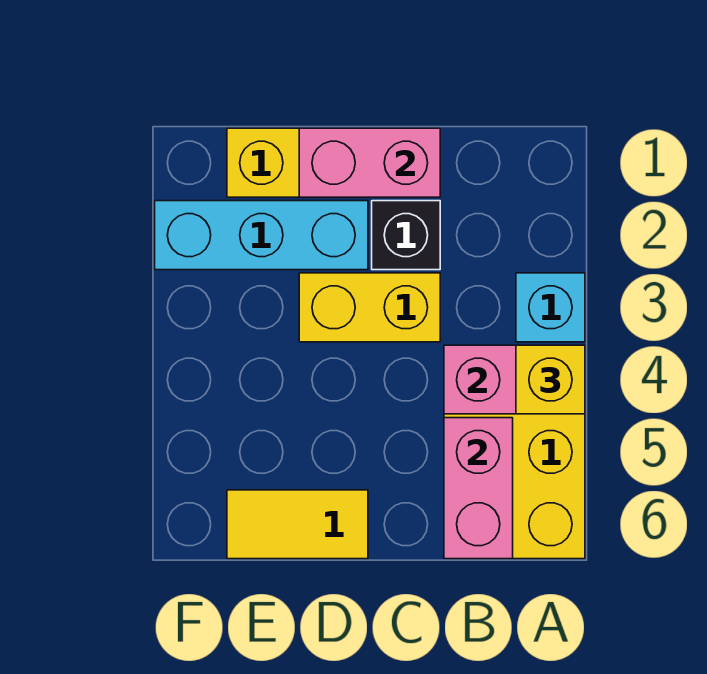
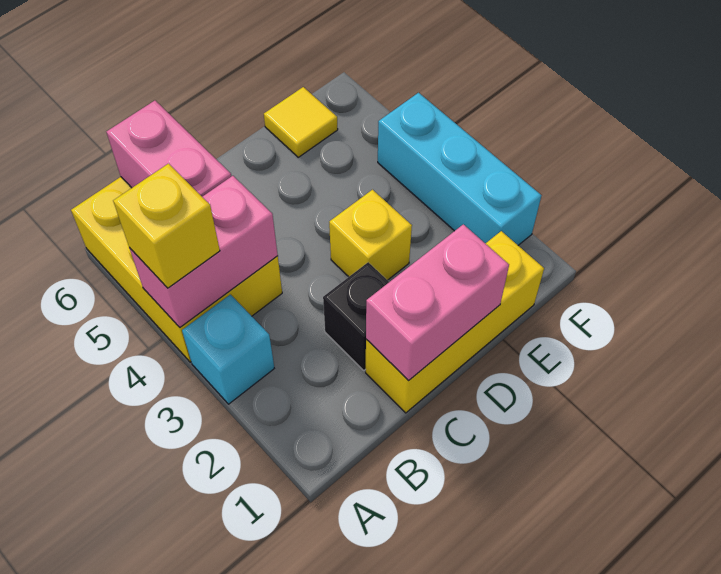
yellow brick C3:D3 level 1 -> yellow brick D3 level 1
cyan brick D2:F2 level 1 -> cyan brick F2:F4 level 1
yellow tile D6:E6 level 1 -> yellow tile E6 level 1

